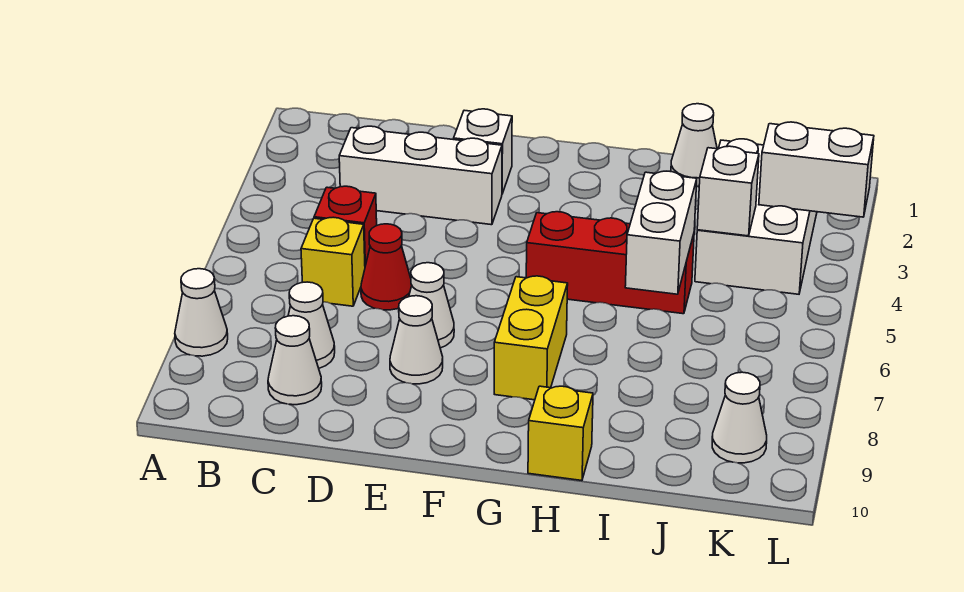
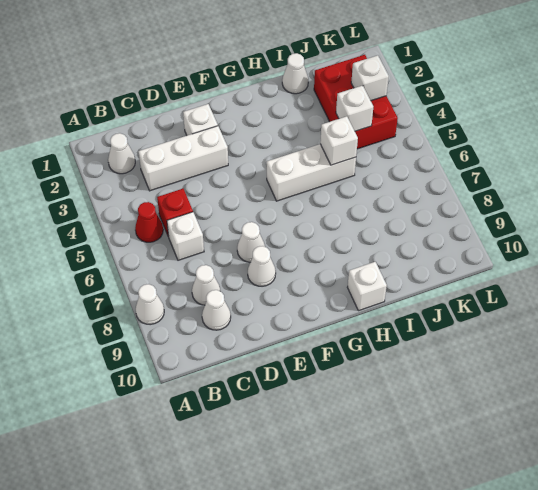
yellow brick C6 level 1 -> white brick C6 level 1
red cone D6 level 1 -> red cone B5 level 1
red brick G5:I5 level 1 -> white brick G5:I5 level 1
yellow brick G7:G8 level 1 -> none
yellow brick H10 level 1 -> white brick H10 level 1
white brick I5:I6 level 2 -> white brick I5 level 2
white brick J2:K4 level 1 -> red brick J2:K4 level 1
white brick K3:L3 level 2 -> white brick K3 level 2
white cone K9 level 1 -> white cone B2 level 1

